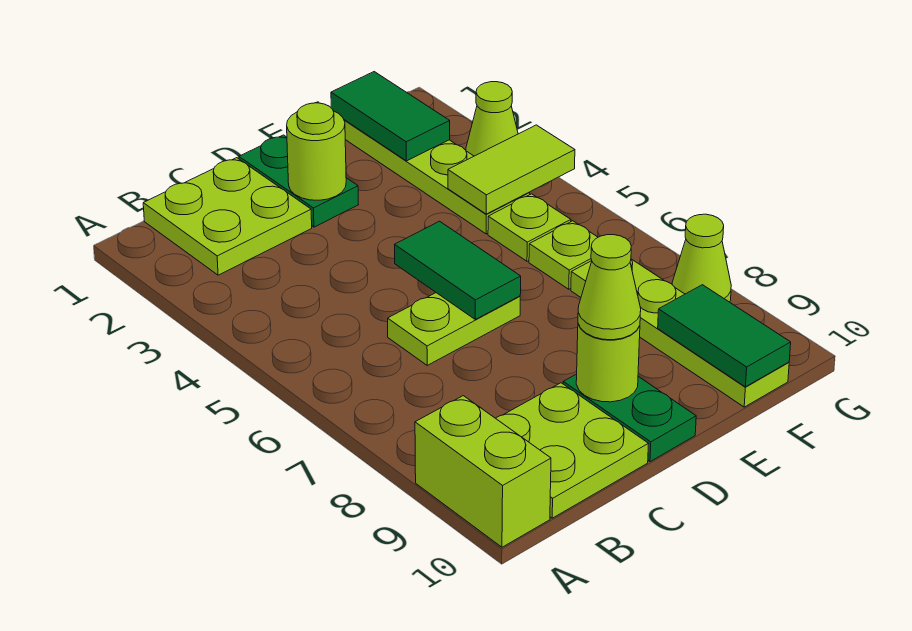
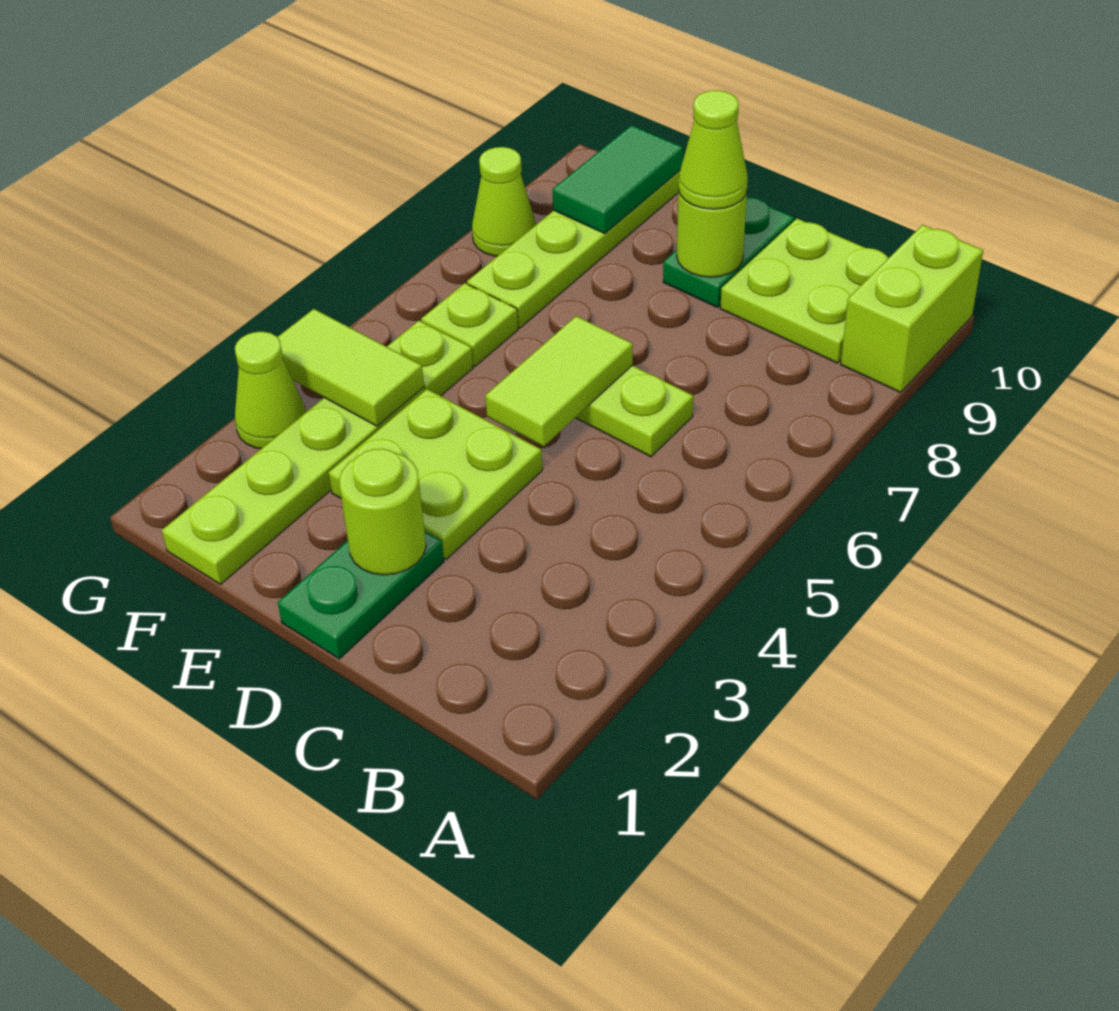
lime plate B1:C2 level 1 -> lime plate D3:E4 level 1
green tile D5:D6 level 2 -> lime tile D5:D6 level 2
green tile F1:F2 level 2 -> none

